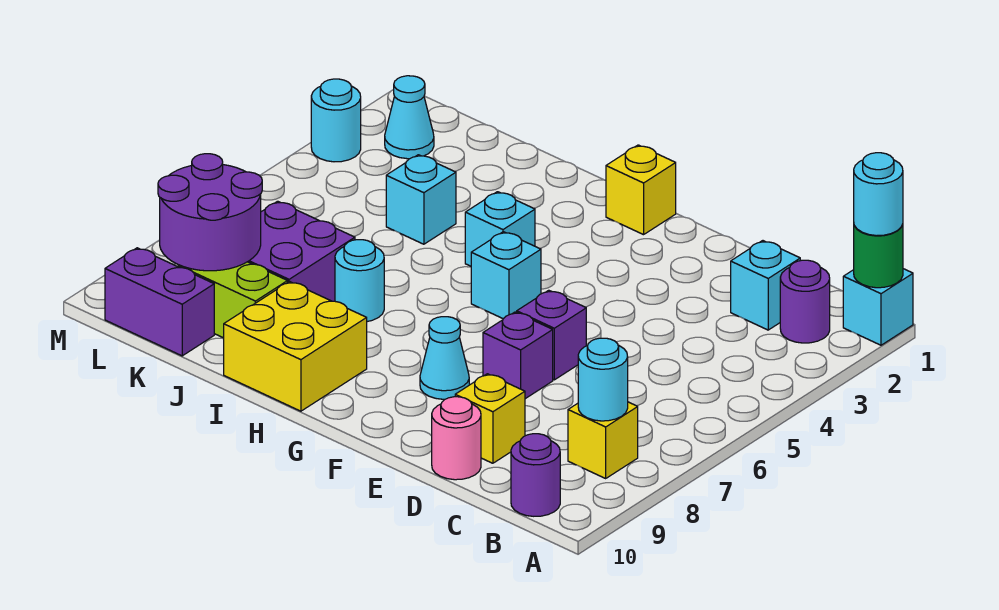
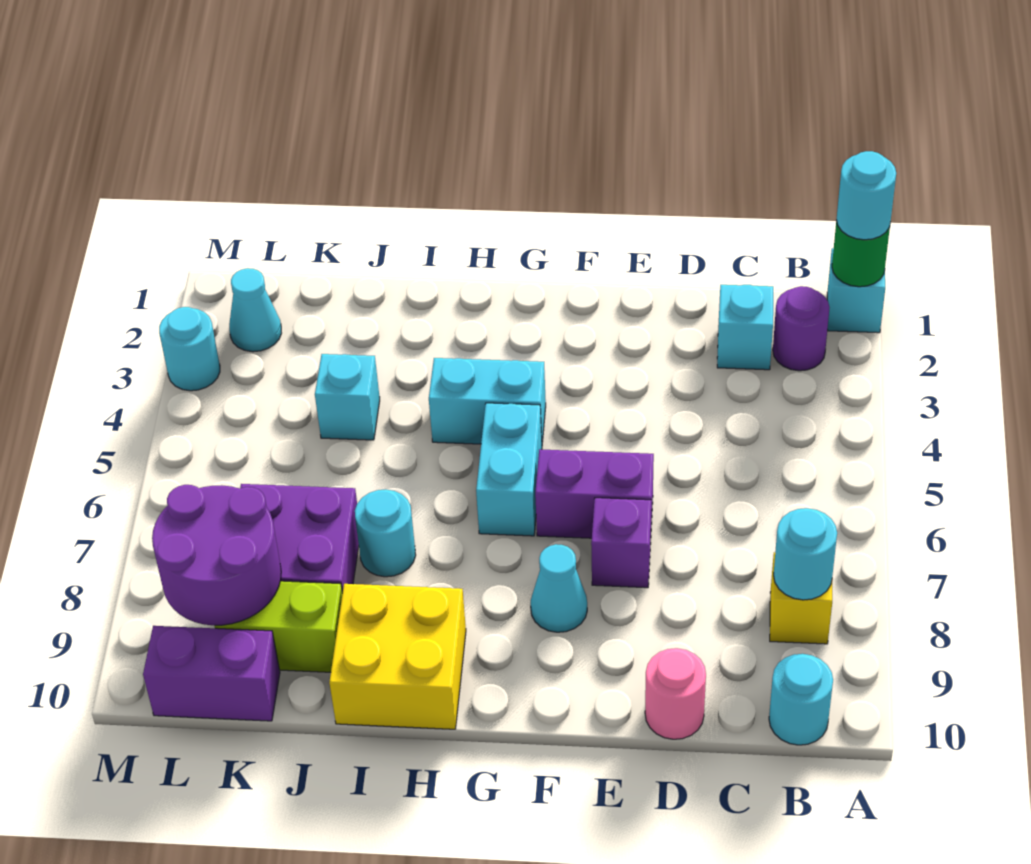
purple round brick B10 level 1 -> cyan round brick B10 level 1
yellow brick D9 level 1 -> none
purple brick E6 level 1 -> purple brick E6:F6 level 1
yellow brick G1 level 1 -> none
cyan brick G5 level 1 -> cyan brick G5:G6 level 1
cyan brick H4 level 1 -> cyan brick G4:H4 level 1

